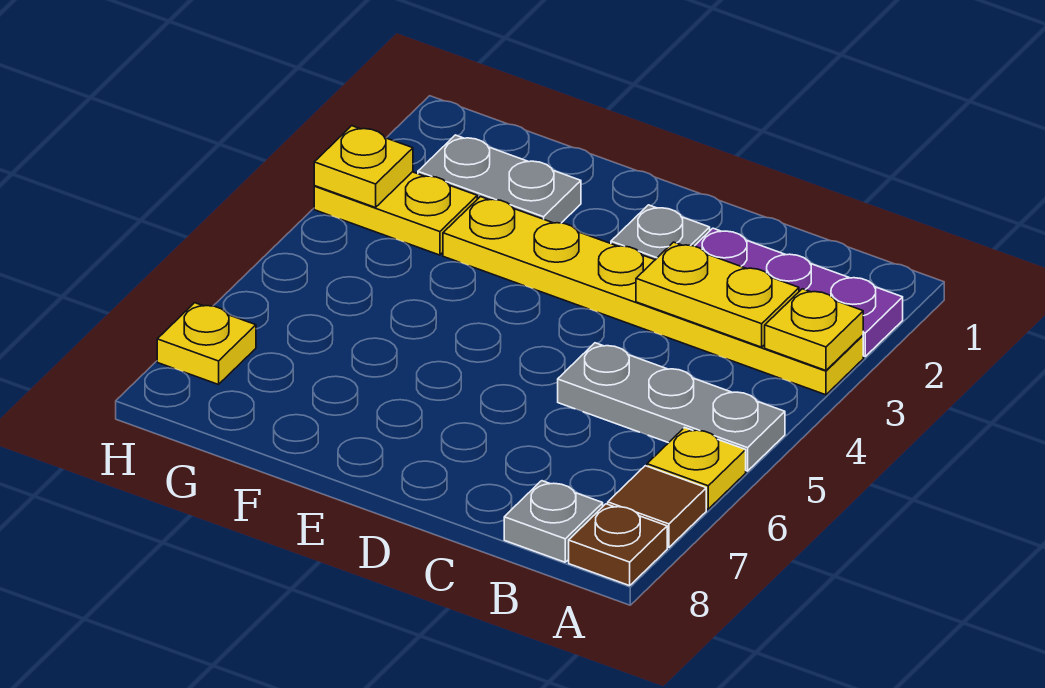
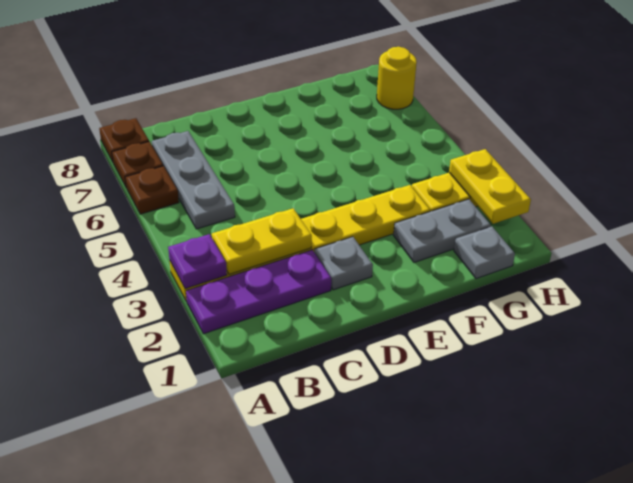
yellow plate A3 level 2 -> purple plate A3 level 2
grey plate A5:C5 level 1 -> grey plate B5:B7 level 1
yellow plate A6 level 1 -> brown plate A6 level 1
brown tile A7 level 1 -> brown plate A7 level 1
grey plate B8 level 1 -> grey plate G1 level 1
yellow plate H3 level 2 -> yellow plate H2:H3 level 2
yellow plate H7 level 1 -> yellow round brick H7 level 1

